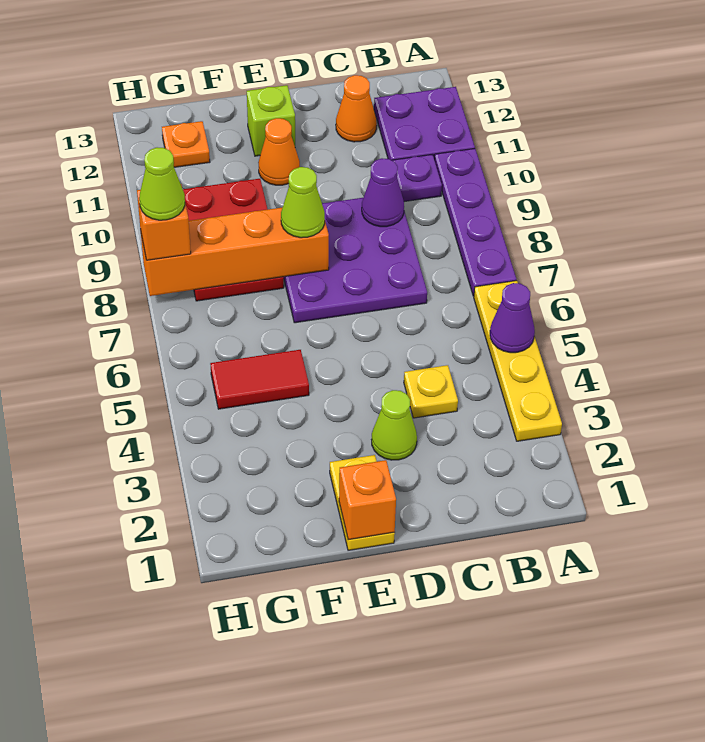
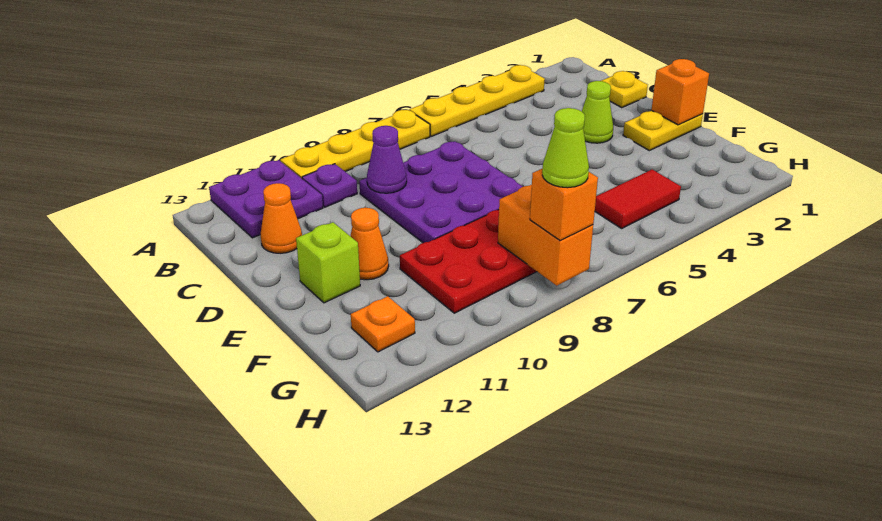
purple cone A5 level 2 -> none
purple plate A7:A10 level 1 -> yellow plate A7:A10 level 1
yellow plate C4 level 1 -> yellow plate C1 level 1
orange brick E8:H8 level 2 -> orange brick G8:H8 level 2
lime cone E8 level 3 -> none
red tile F5:G5 level 1 -> red tile G4:G5 level 1

